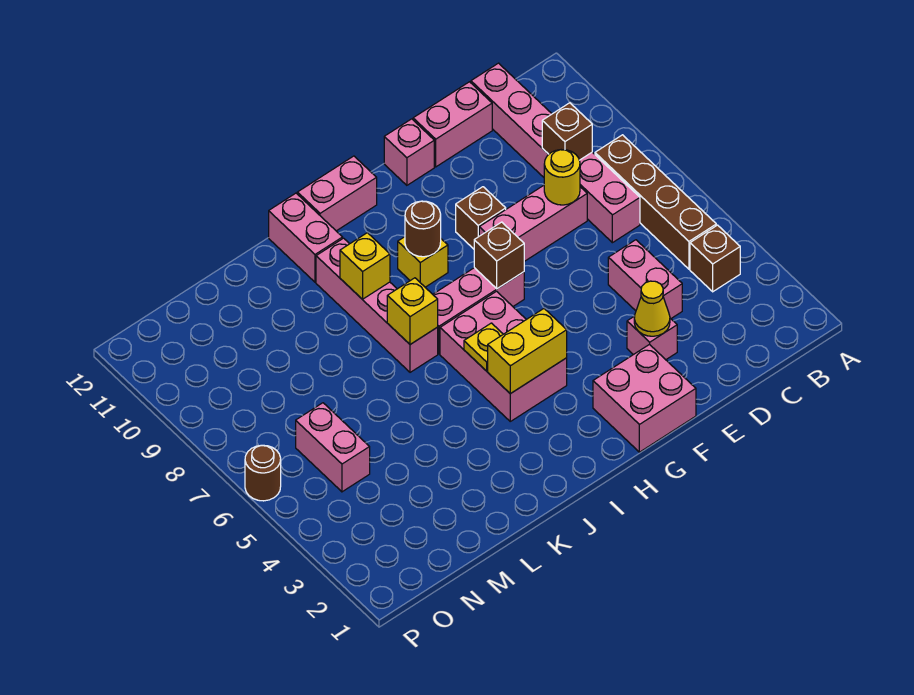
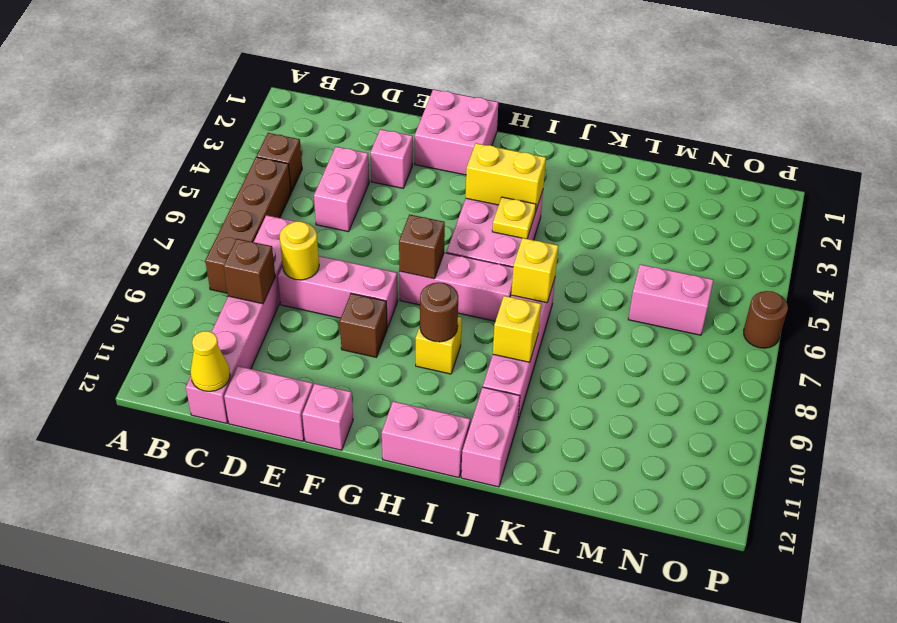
yellow cone E3 level 2 -> yellow cone C12 level 2
pink brick N5:N6 level 1 -> pink brick M6:N6 level 1

